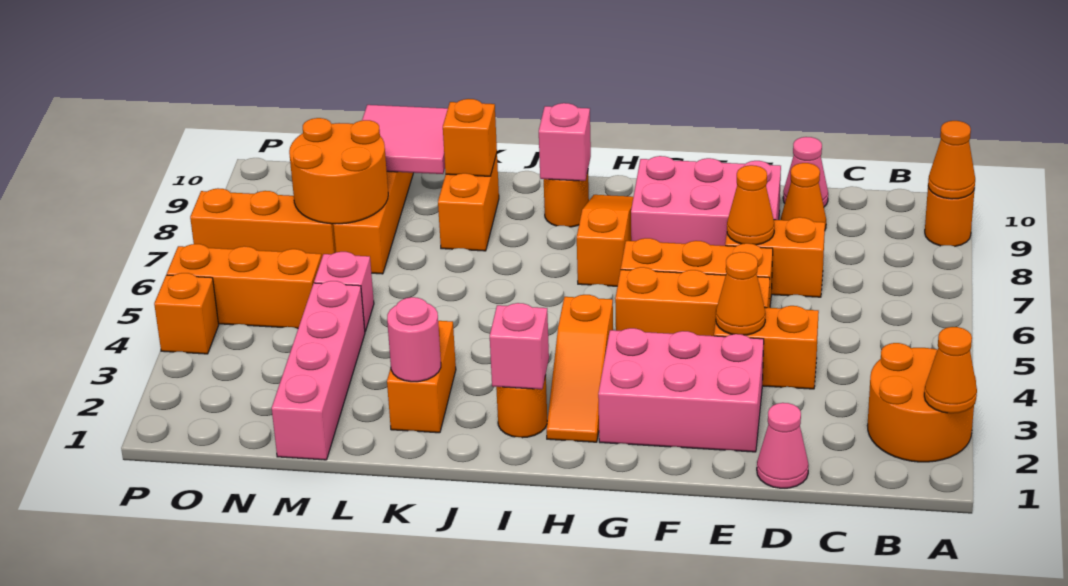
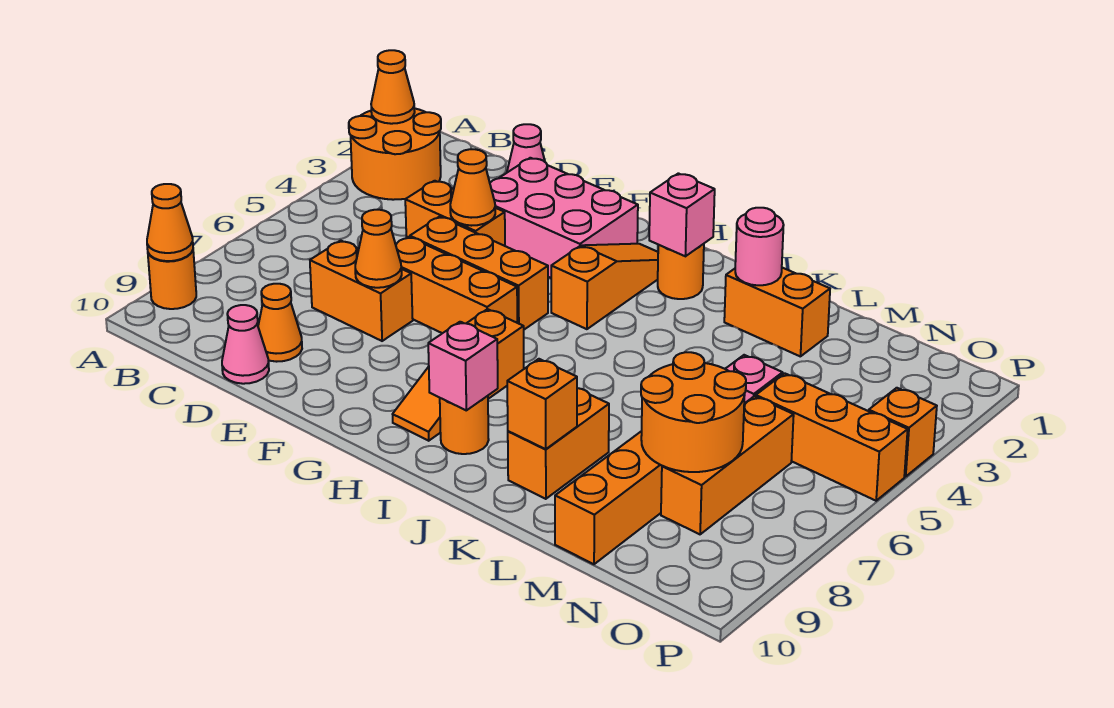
pink brick E8:G9 level 1 -> none
orange brick K2:K3 level 1 -> orange brick K2:L2 level 1
pink tile L9:M10 level 2 -> none
pink brick M1:M4 level 1 -> none
orange brick N7:P7 level 1 -> orange brick N6:N8 level 1

